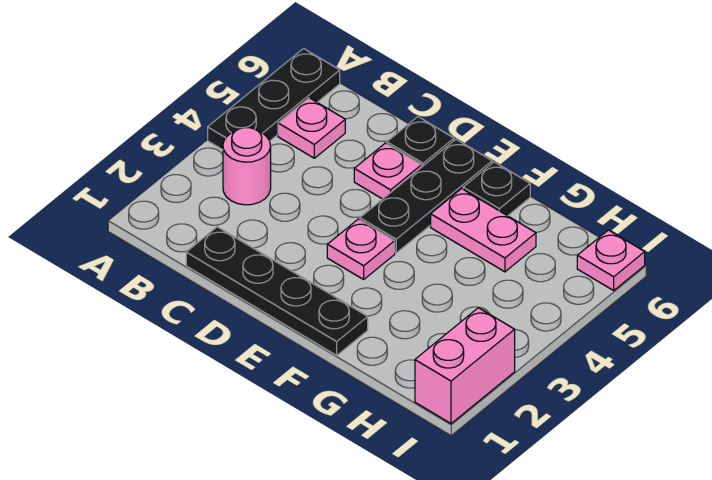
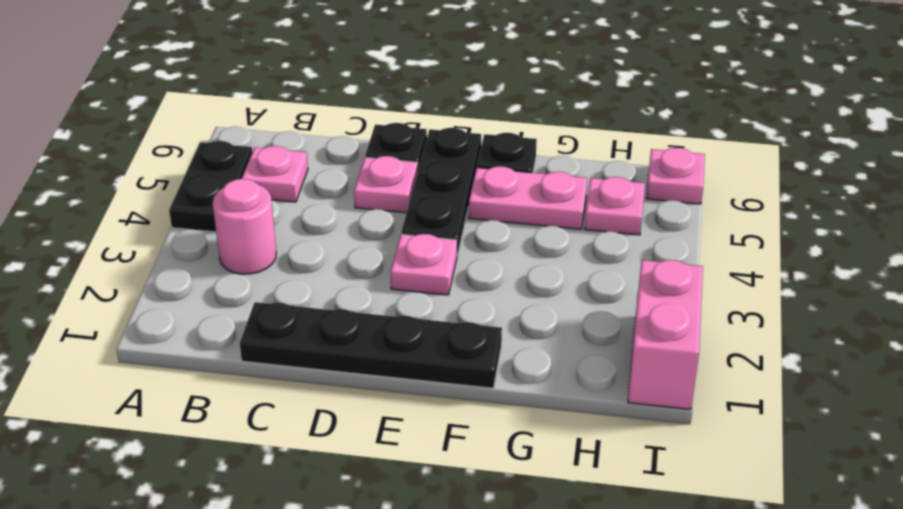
black plate A4:A6 level 1 -> black plate A4:A5 level 1
none -> pink plate H5 level 1

